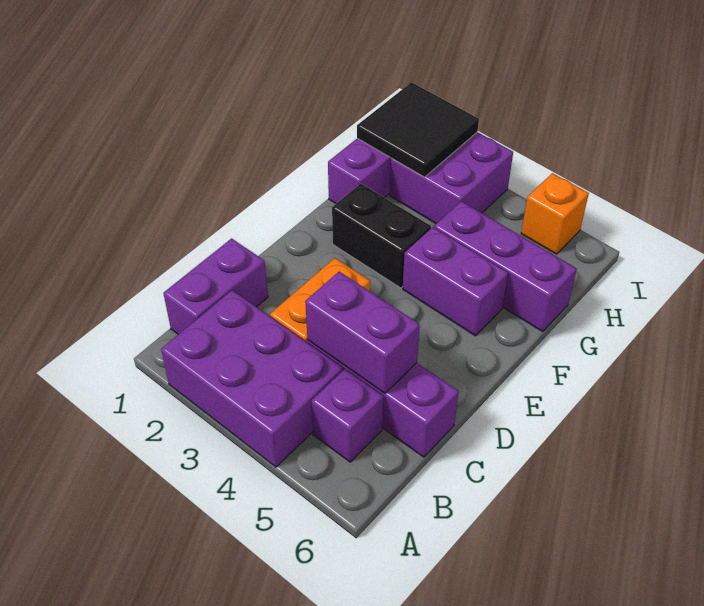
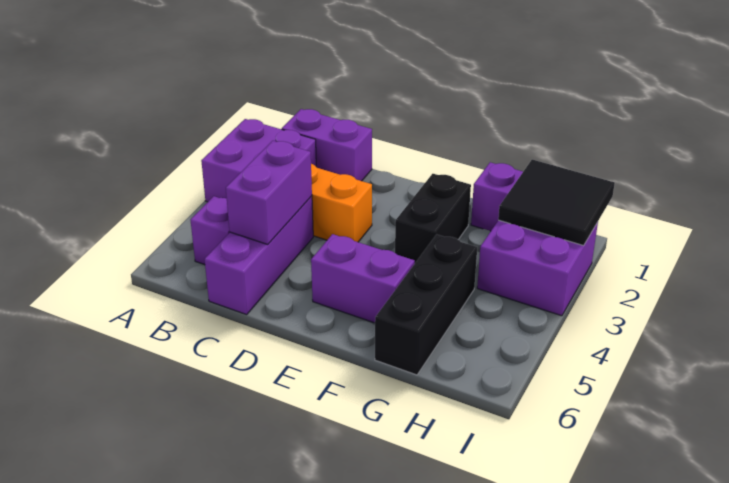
purple brick A2:B4 level 1 -> purple brick A2:B3 level 1
purple brick F4:F5 level 1 -> purple brick E5:F5 level 1
purple brick G4:G6 level 1 -> black brick G4:G6 level 1
orange brick I5 level 1 -> none

